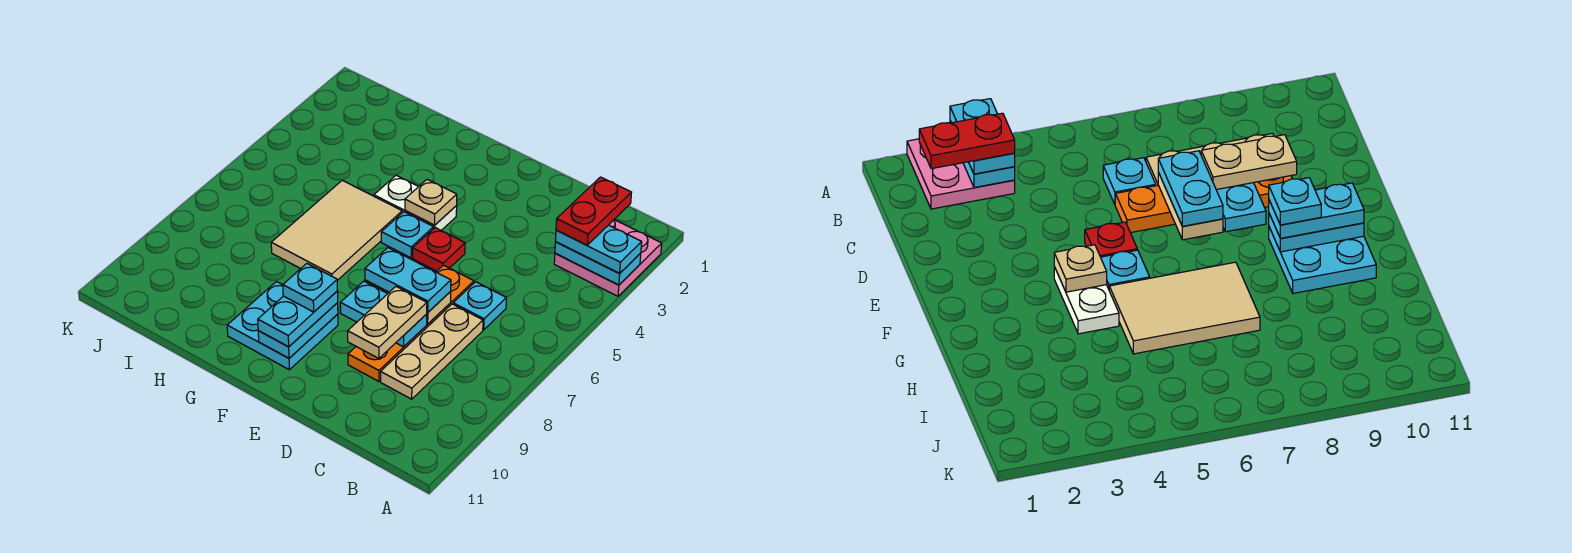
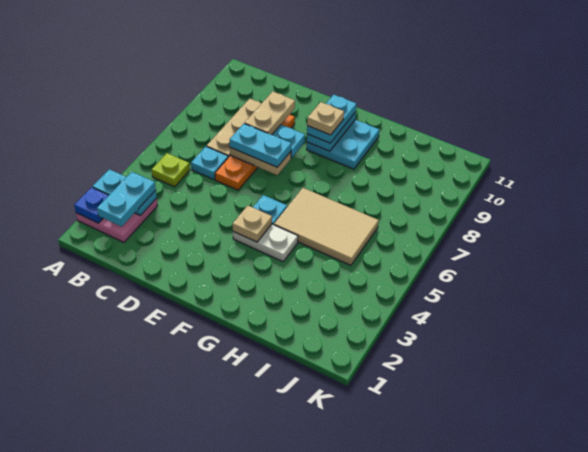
none -> blue plate A2 level 2
cyan plate A3:B3 level 3 -> cyan plate B2:B3 level 3
red plate B2:B3 level 4 -> none
none -> lime plate B5 level 1
red plate E5 level 1 -> none
cyan plate F9 level 4 -> tan plate F9 level 4
tan tile G5:H7 level 1 -> tan tile G5:I6 level 1

